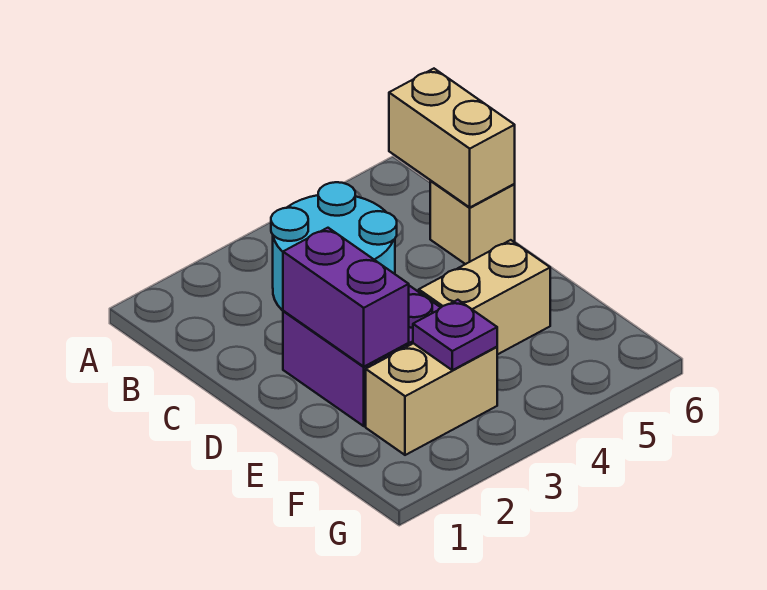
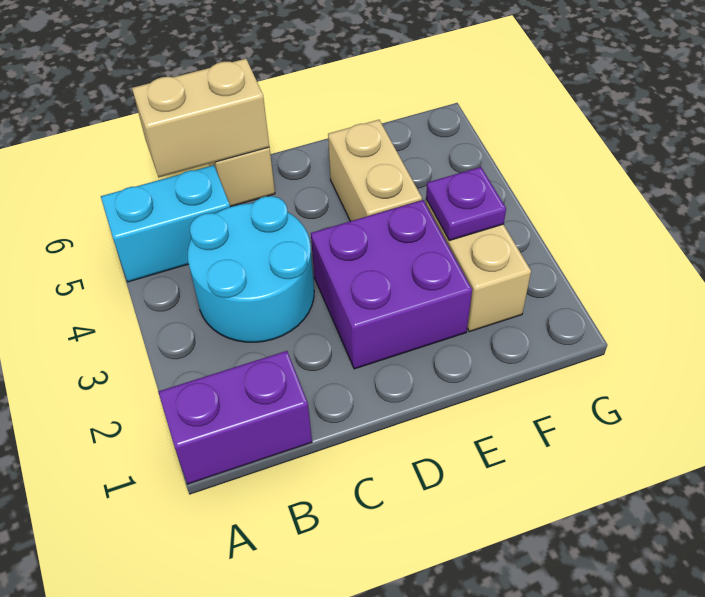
none -> cyan brick A5:B5 level 1
purple brick D2:E2 level 2 -> purple brick A1:B1 level 1

